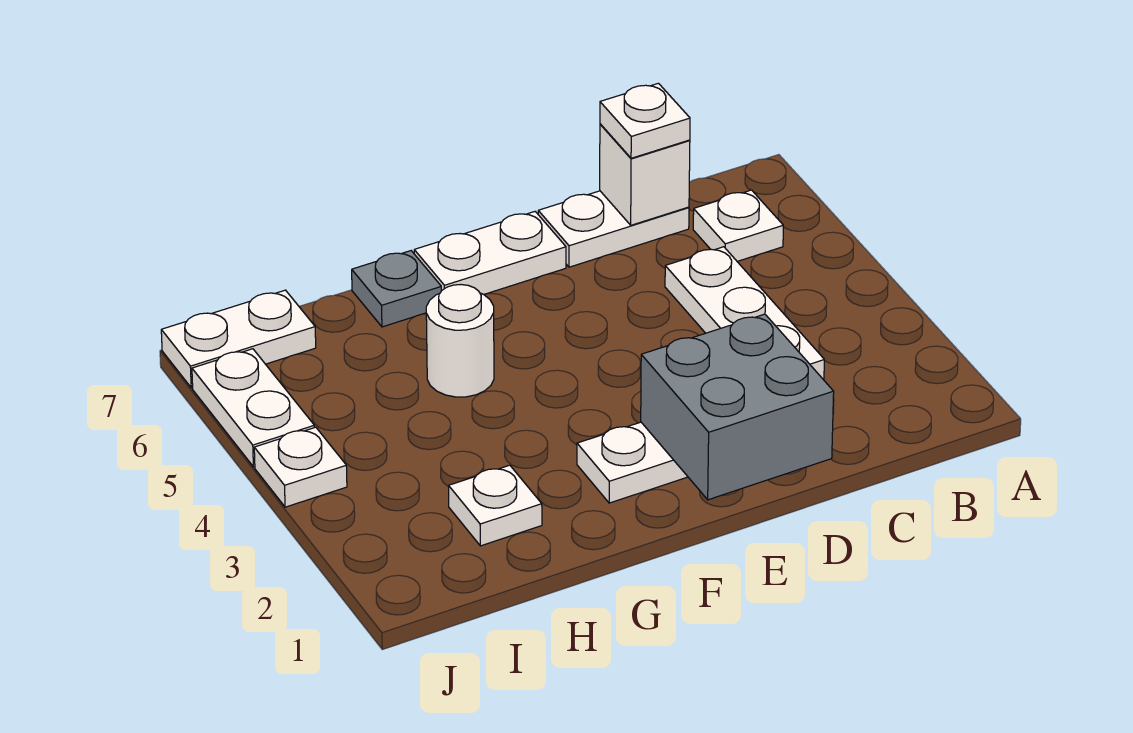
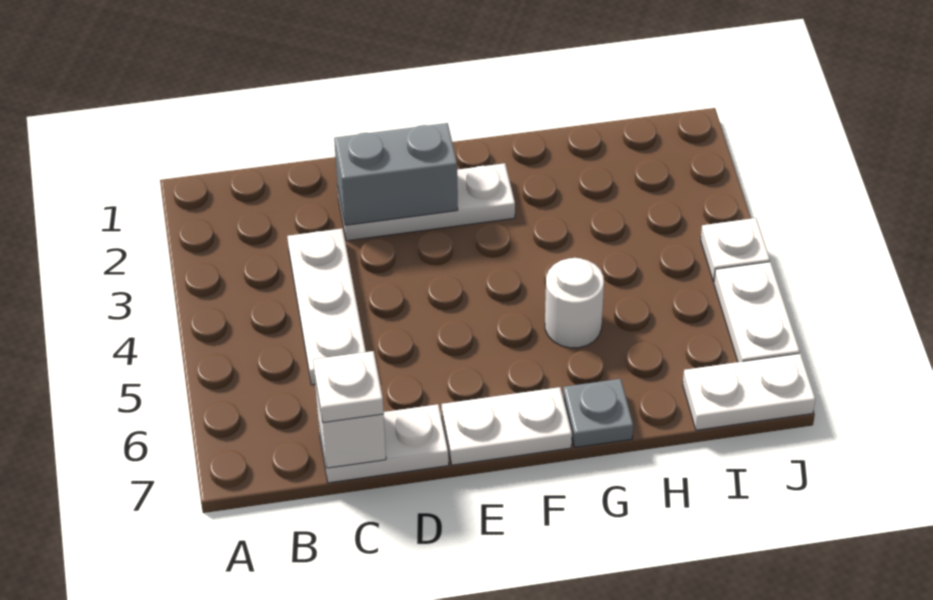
white plate B6 level 1 -> none
grey brick D1:E2 level 2 -> grey brick D2:E2 level 2
white plate H2 level 1 -> none

